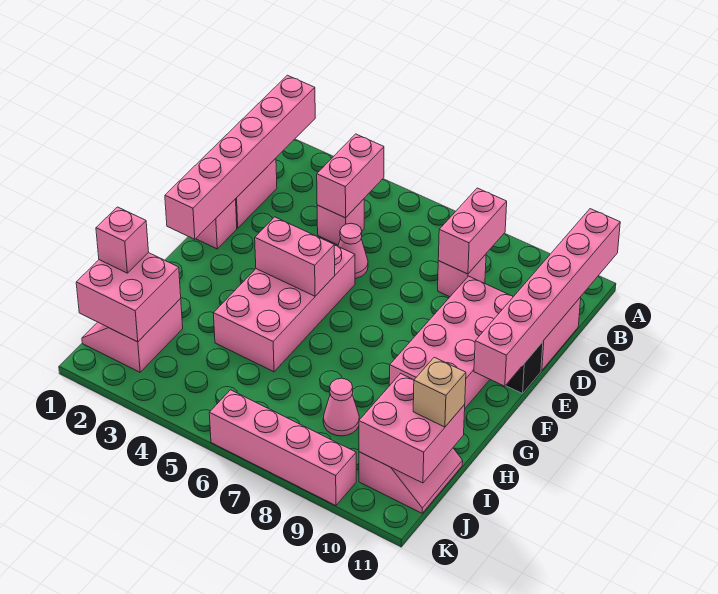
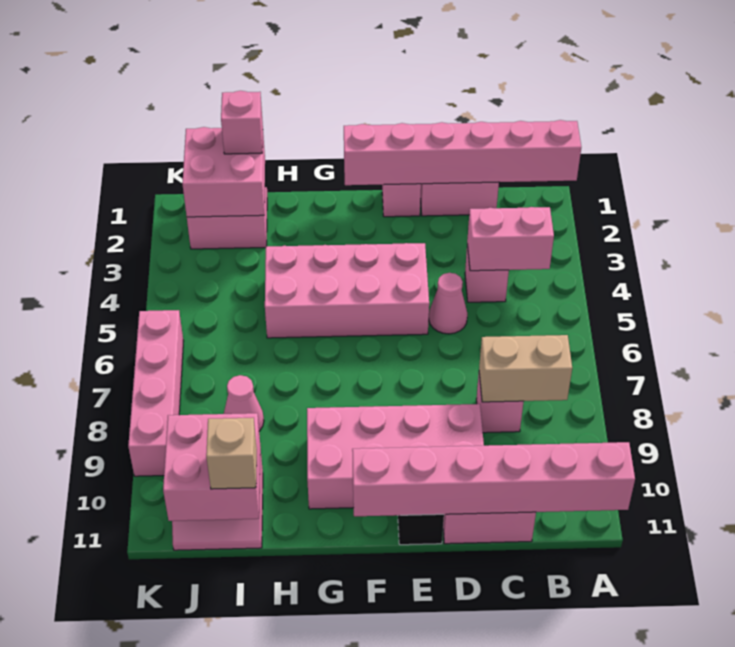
pink brick B8:C8 level 2 -> tan brick B8:C8 level 2
pink brick F4:F5 level 2 -> none

